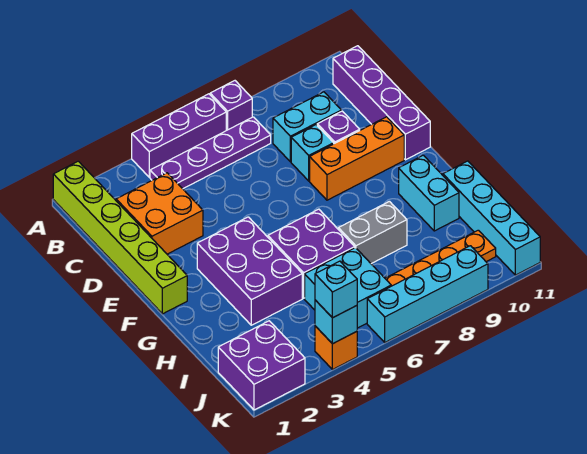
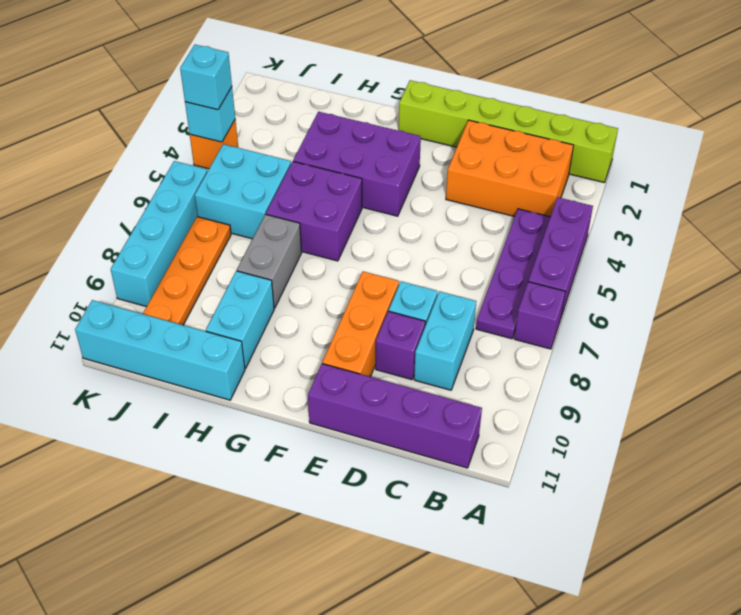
orange brick C2:D3 level 1 -> orange brick B2:D3 level 1
cyan brick G10:H10 level 1 -> cyan brick H9:H10 level 1
purple brick J1:K2 level 1 -> none

